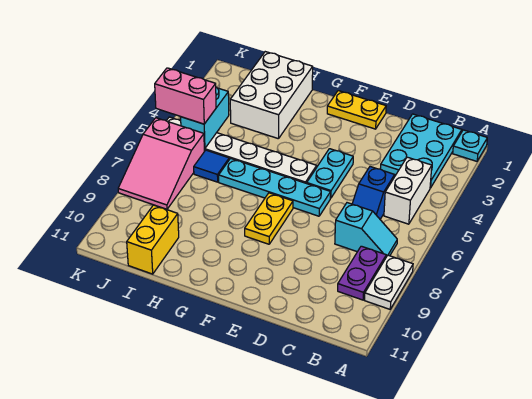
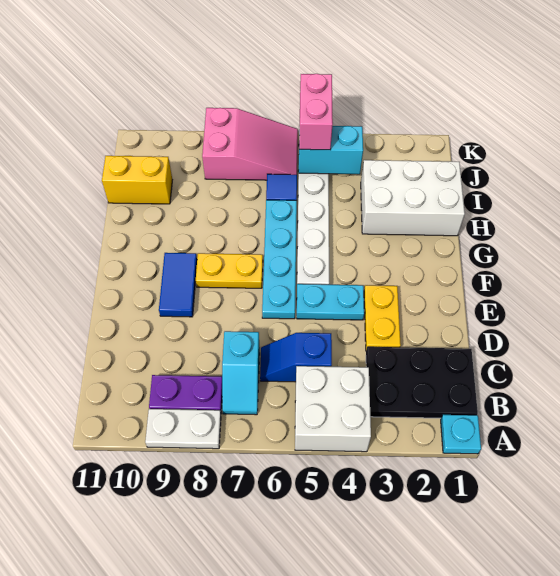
cyan plate B1:C3 level 1 -> black plate B1:C3 level 1
white brick B4:B5 level 1 -> white brick A4:B5 level 1
yellow plate E1:F1 level 1 -> yellow plate D3:E3 level 1
none -> blue tile E9:F9 level 1
pink slope J6:K8 level 1 top 6 -> pink slope J6:K8 level 1 top 8

